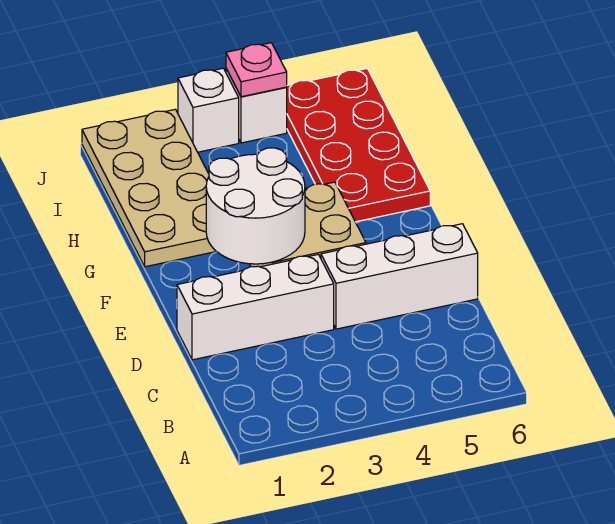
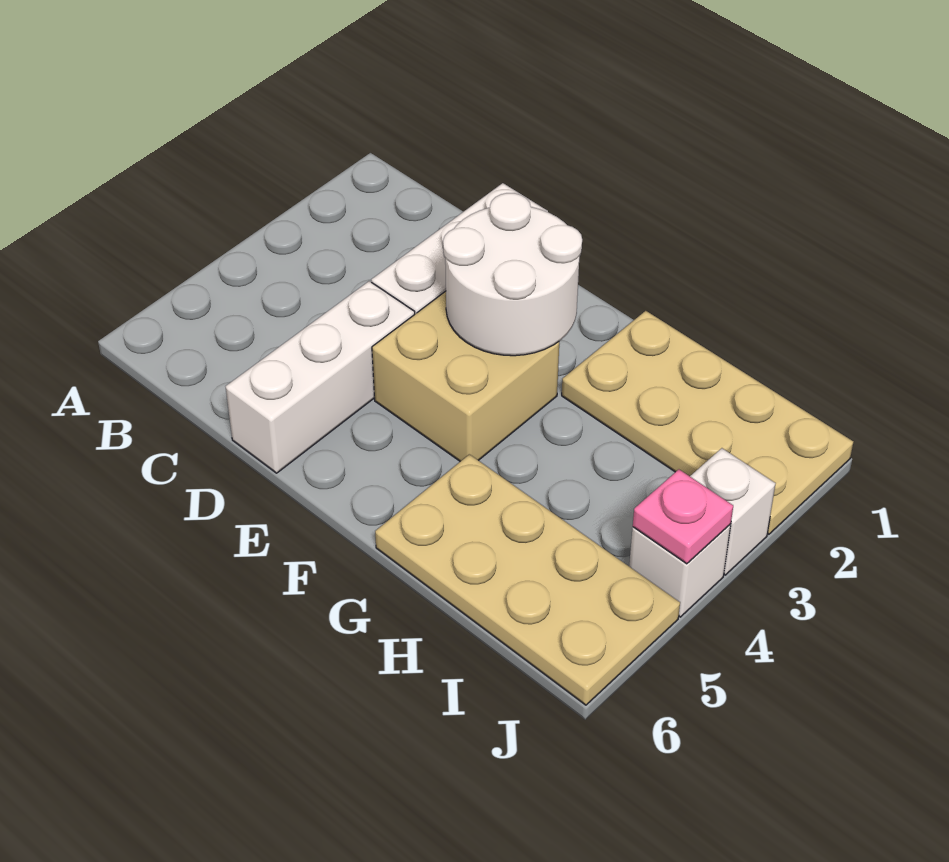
red plate G5:J6 level 1 -> tan plate G5:J6 level 1

